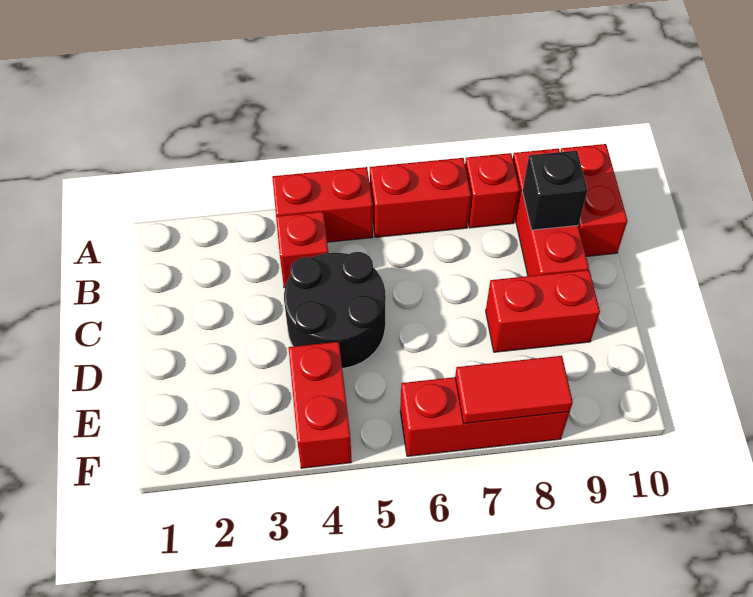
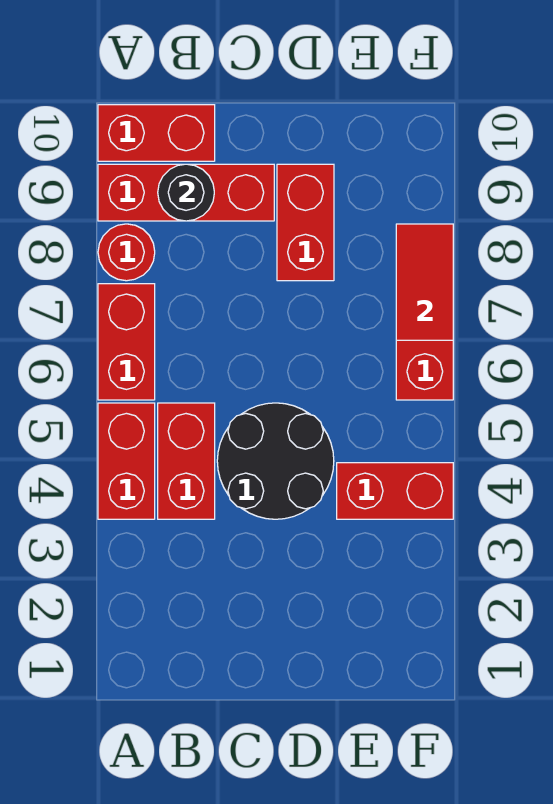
red brick A8 level 1 -> red round brick A8 level 1
red brick B4 level 1 -> red brick B4:B5 level 1
black brick B9 level 2 -> black round brick B9 level 2

